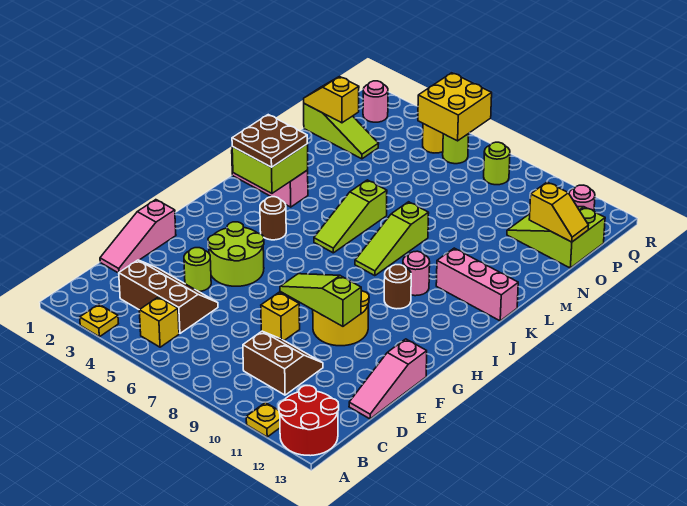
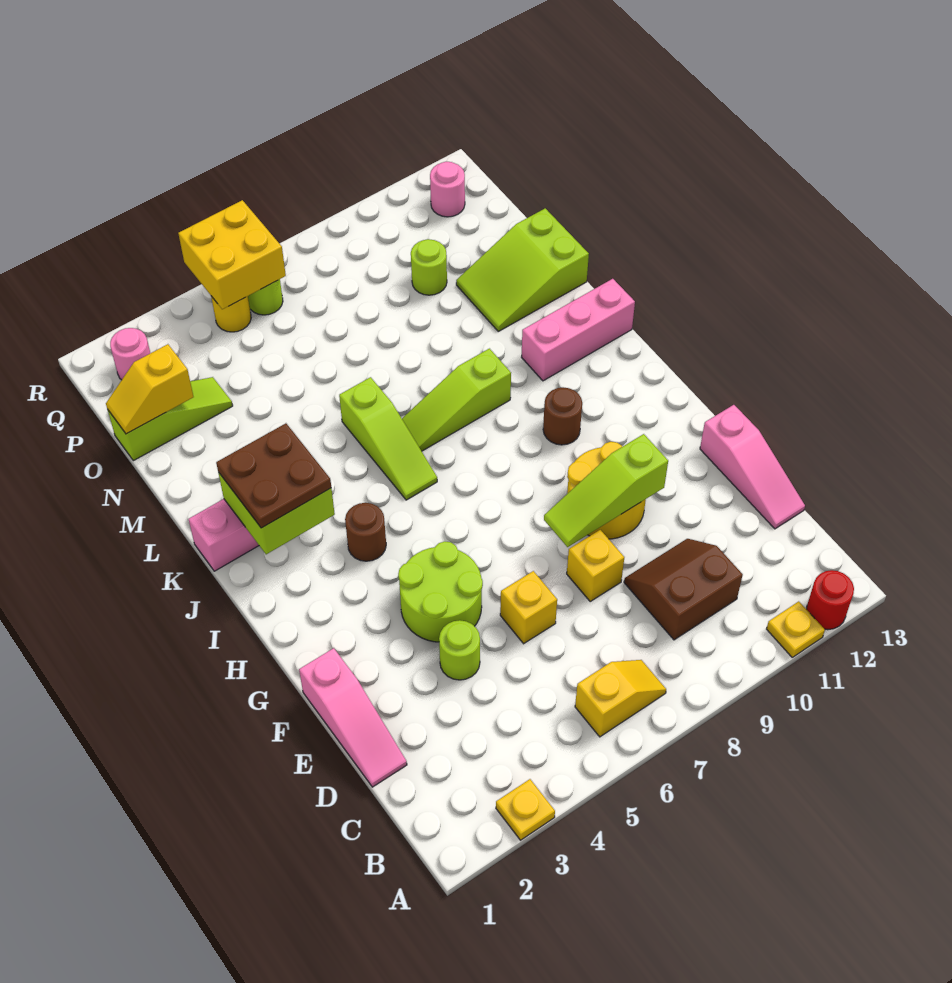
red round brick A12:B13 level 1 -> red round brick A12 level 1
yellow brick B5 level 1 -> yellow brick E6 level 1
brown slope C3:D5 level 1 top C -> none
lime slope J8:L8 level 1 top L -> lime slope K7:K9 level 1 top 9
pink round brick J10 level 1 -> none
lime slope O11:P13 level 1 top 13 -> lime slope M11:N13 level 1 top 13
yellow slope O12:O13 level 2 top 12 -> yellow slope B6:B7 level 1 top 6
lime round brick Q8 level 1 -> lime round brick O10 level 1

